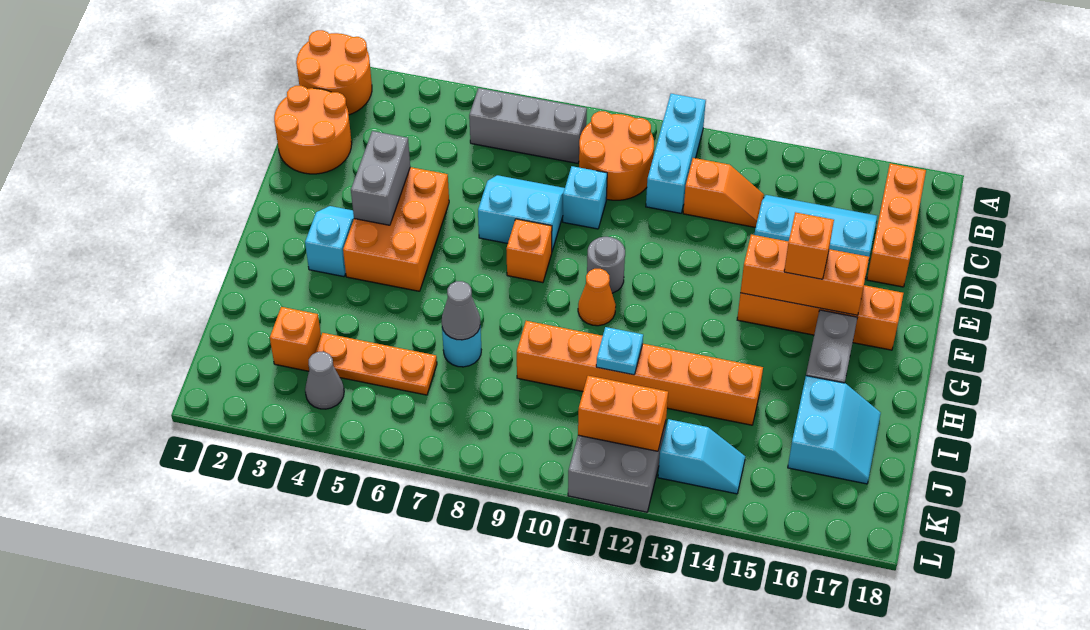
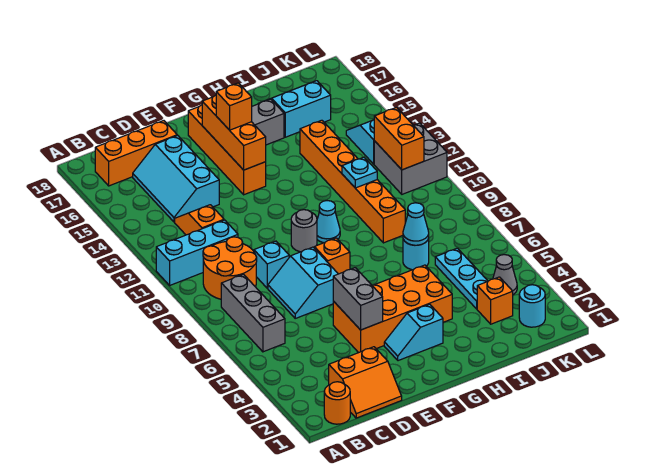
orange round brick A1:B2 level 1 -> orange round brick B1 level 1
orange round brick C1:D2 level 1 -> orange slope C1:D2 level 1 top 2
orange brick E4:G5 level 1 -> orange brick E4:H5 level 1
grey brick E4:F4 level 2 -> grey brick E4:E5 level 2
orange cone G10 level 1 -> cyan cone G10 level 1
grey cone I7 level 2 -> cyan cone I7 level 2
orange plate J4:J6 level 1 -> cyan plate J4:J6 level 1
none -> cyan round brick K2 level 1

